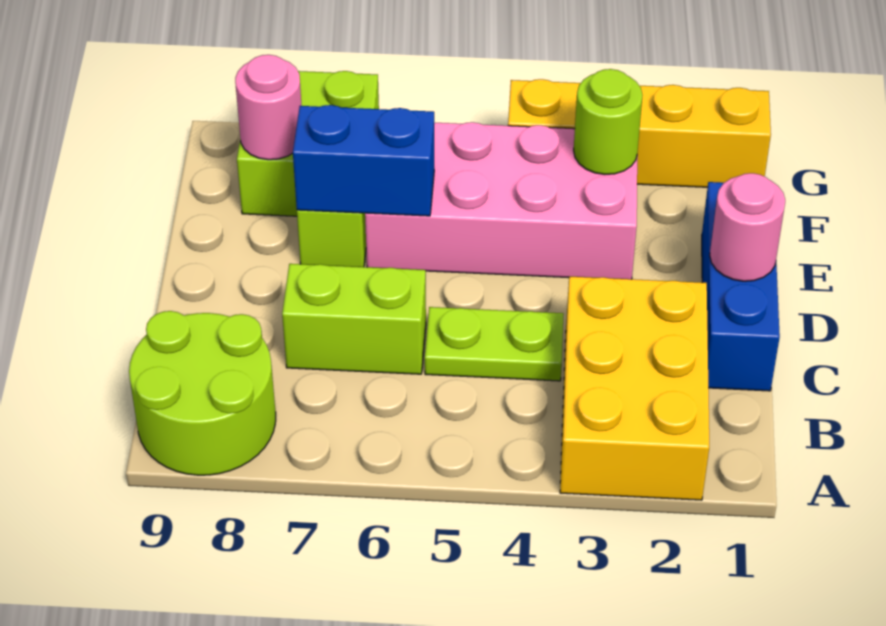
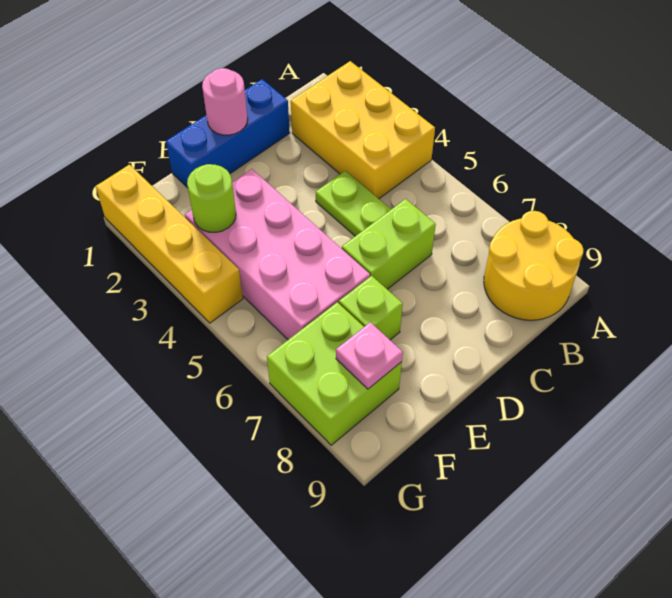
yellow brick A2:C3 level 1 -> yellow brick A2:B4 level 1
lime round brick A8:B9 level 1 -> yellow round brick A8:B9 level 1
lime brick C6:C7 level 1 -> lime brick C6:D6 level 1
blue brick E6:E7 level 2 -> none
pink round brick F8 level 2 -> pink plate F8 level 2

